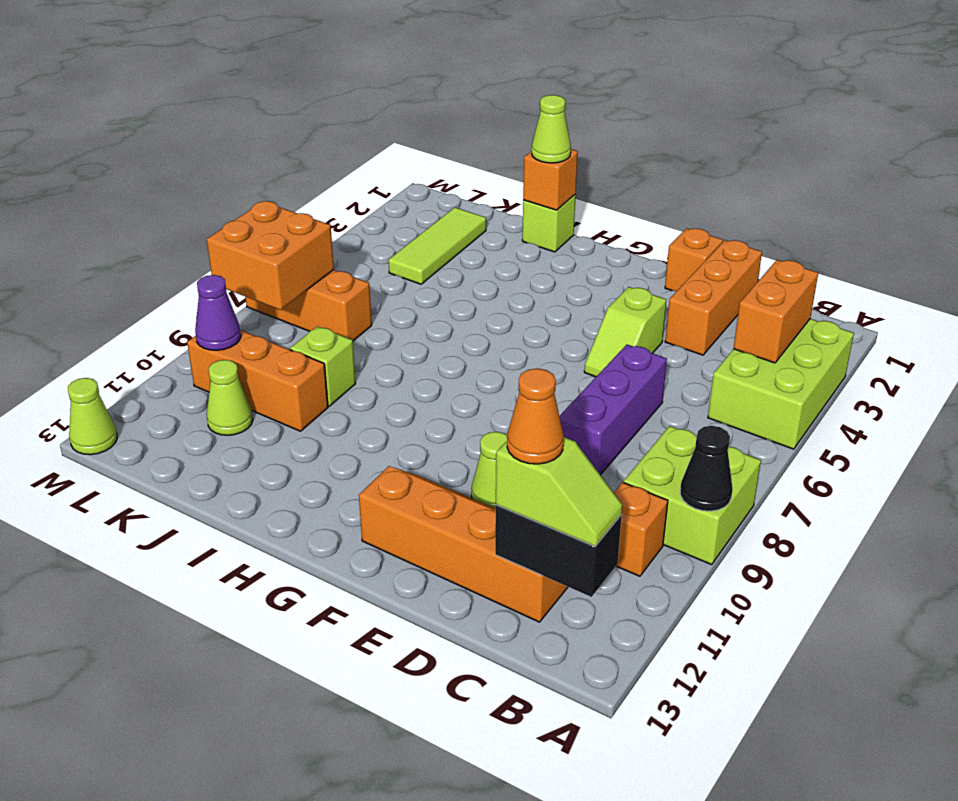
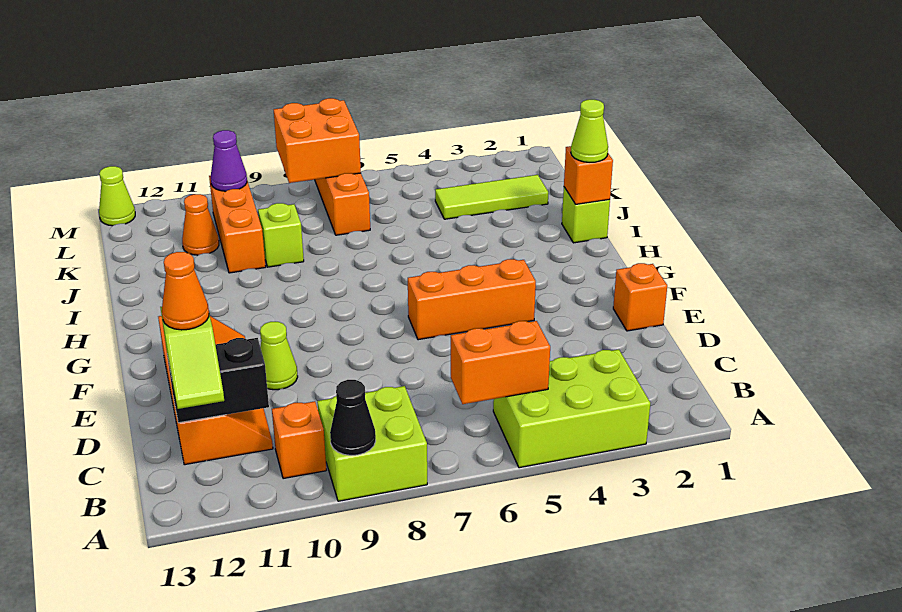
orange brick B3:B4 level 2 -> orange brick B5:B6 level 2
black brick B12:C12 level 2 -> black brick C11:C12 level 2
orange brick D1:D3 level 1 -> orange brick F4:F6 level 1
purple brick D6:D8 level 1 -> none
lime slope E4:E5 level 1 top 4 -> none
lime cone K11 level 1 -> orange cone K11 level 1

